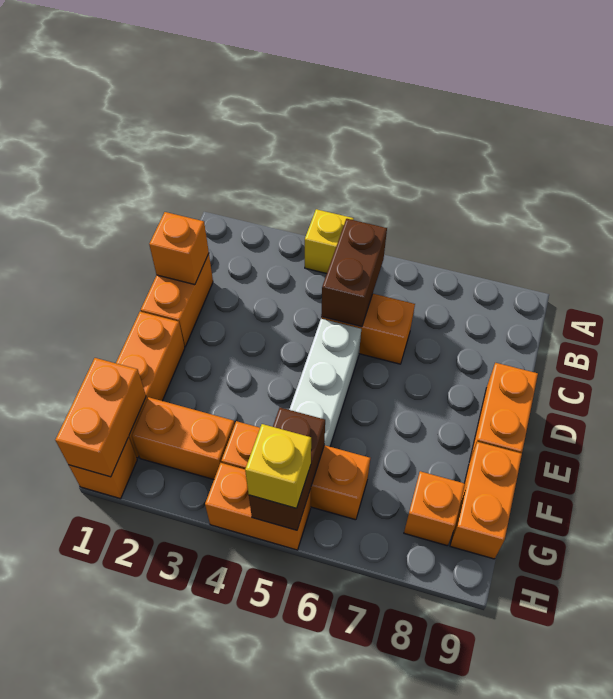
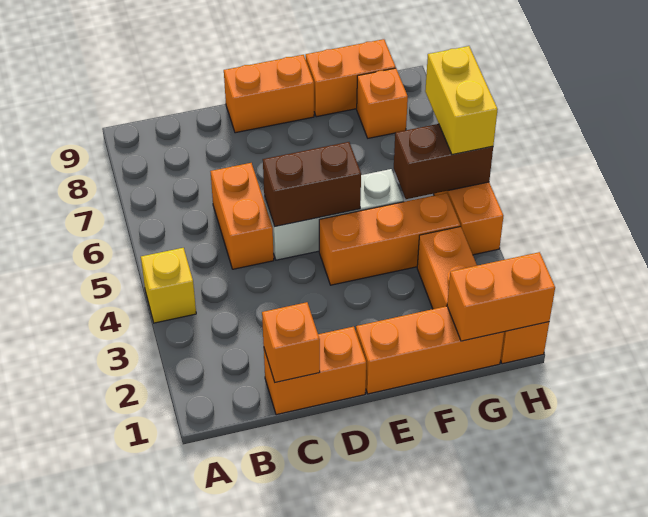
brown brick B5:C5 level 2 -> brown brick D5:E5 level 2
orange brick G4:G6 level 1 -> orange brick E4:G4 level 1
yellow brick H5 level 3 -> yellow brick H5:H6 level 3

